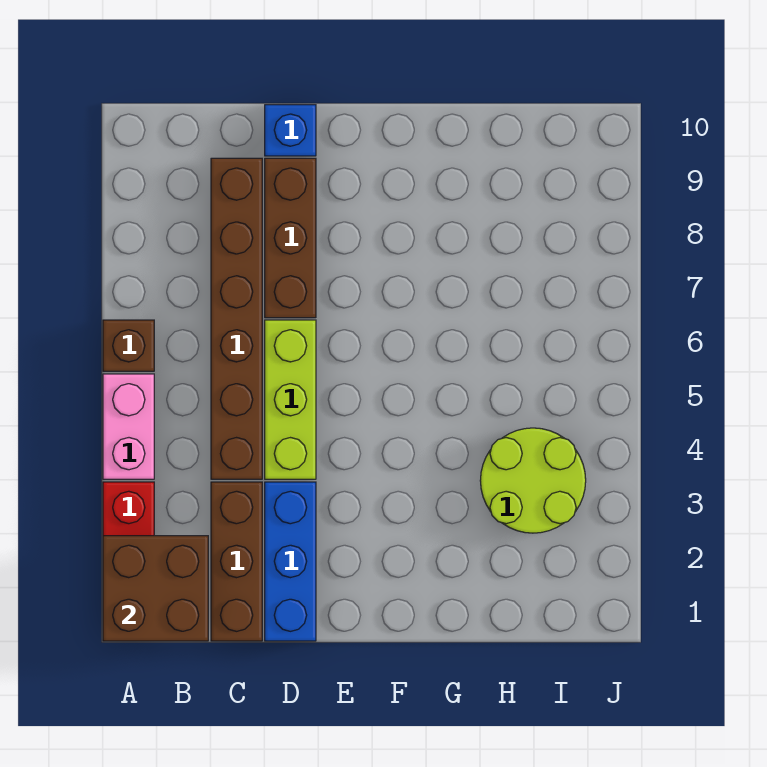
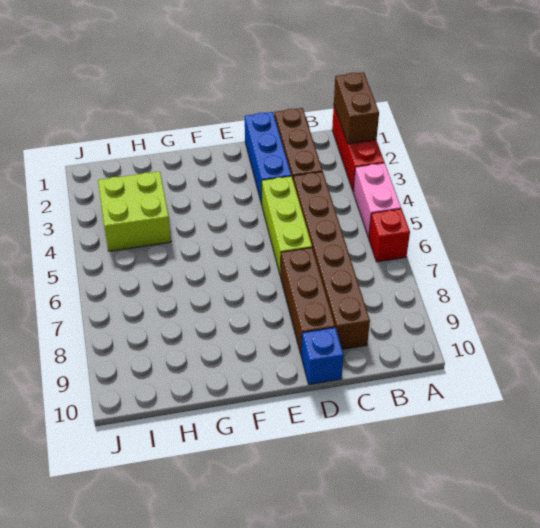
brown brick A1:B2 level 2 -> brown brick A1:A2 level 2
brown brick A6 level 1 -> red brick A6 level 1
lime round brick H3:I4 level 1 -> lime brick H3:I4 level 1

